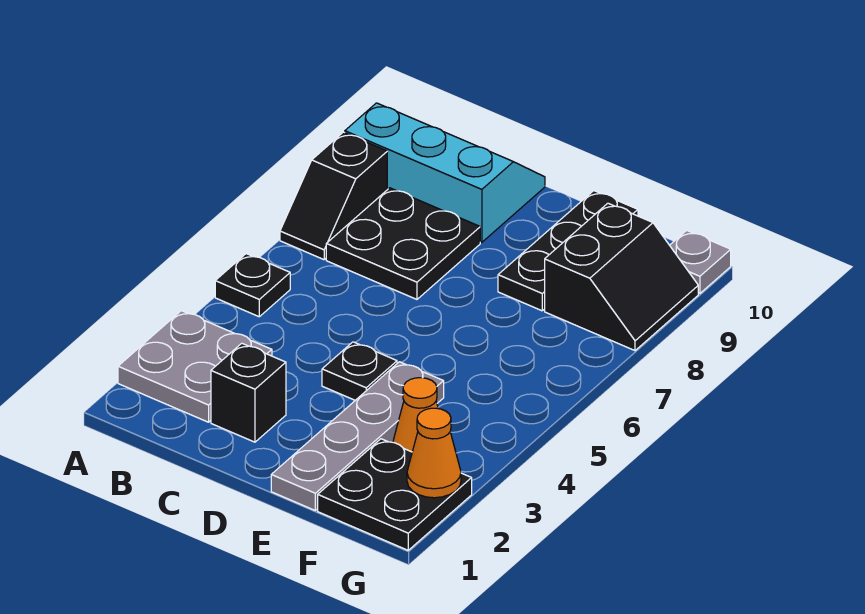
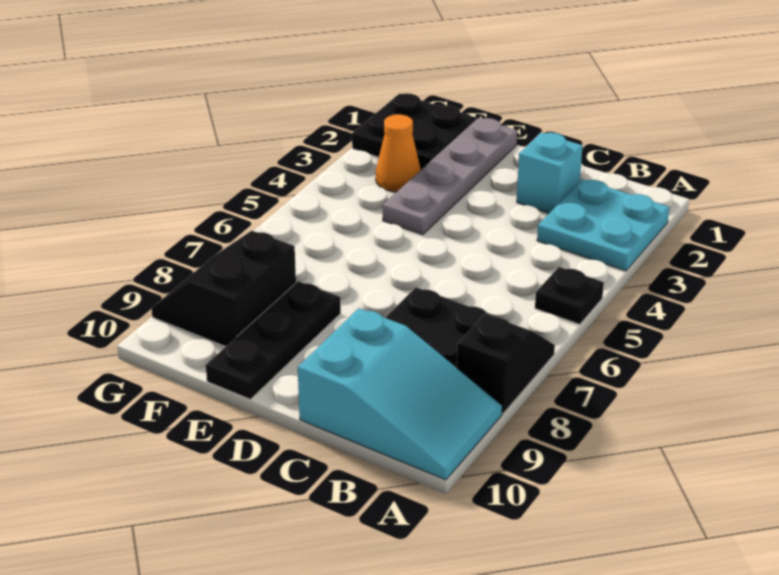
grey plate A2:B3 level 1 -> cyan plate A2:B3 level 1
cyan slope A9:C10 level 1 top 9 -> cyan slope A9:C10 level 1 top C
black brick C2 level 1 -> cyan brick C2 level 1
black plate D4 level 1 -> none
orange cone G2 level 2 -> none
grey plate G10 level 1 -> none

